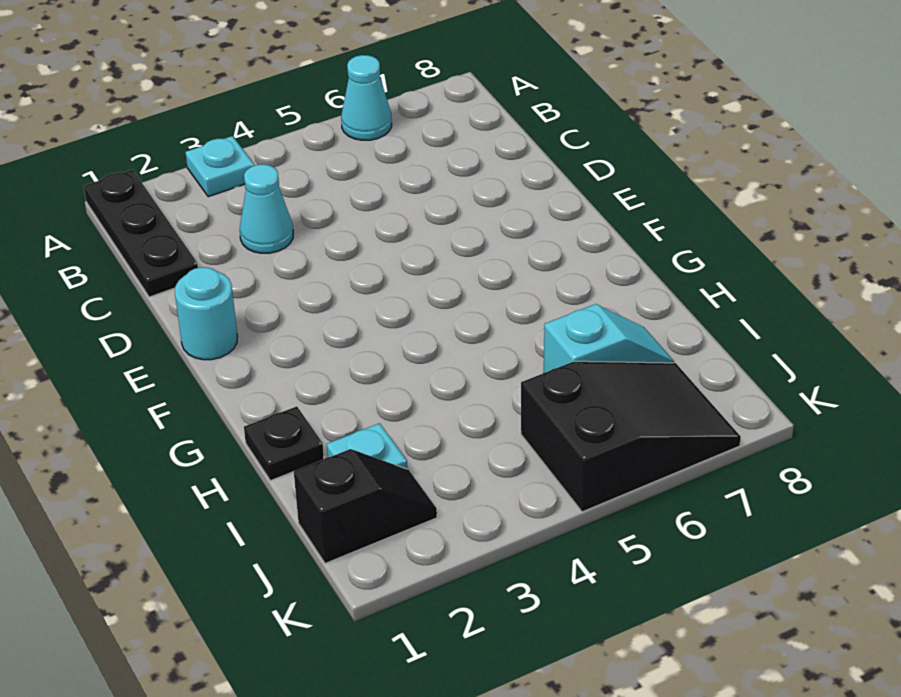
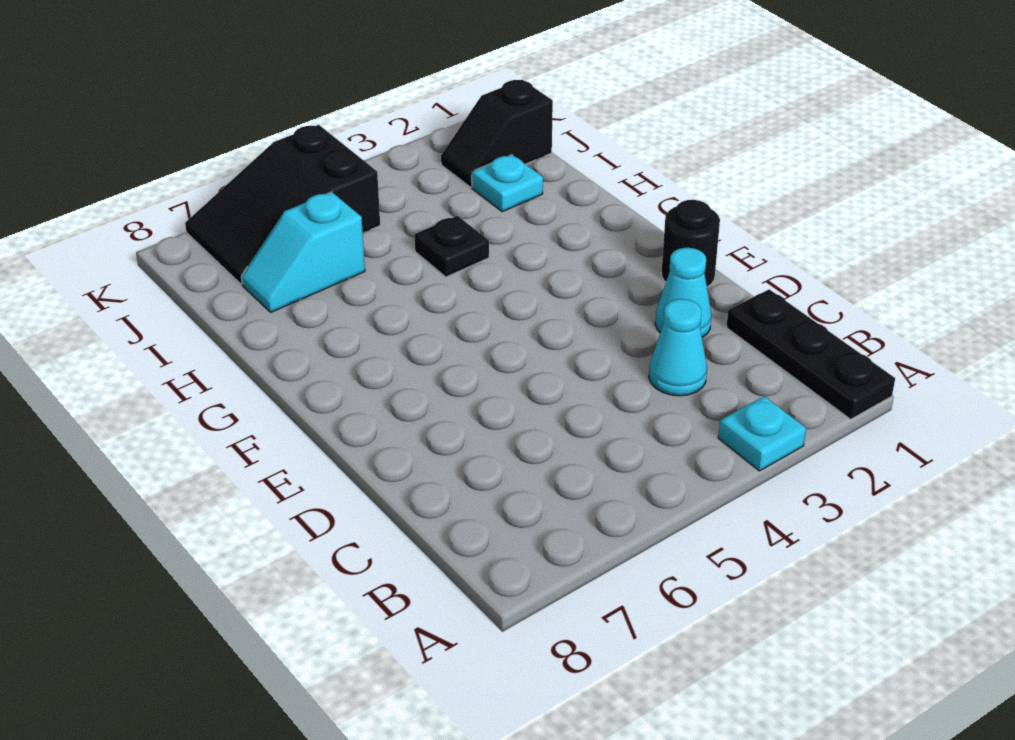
cyan cone A6 level 1 -> cyan cone D2 level 1
cyan round brick E1 level 1 -> black round brick E1 level 1
black plate H1 level 1 -> black plate H4 level 1

